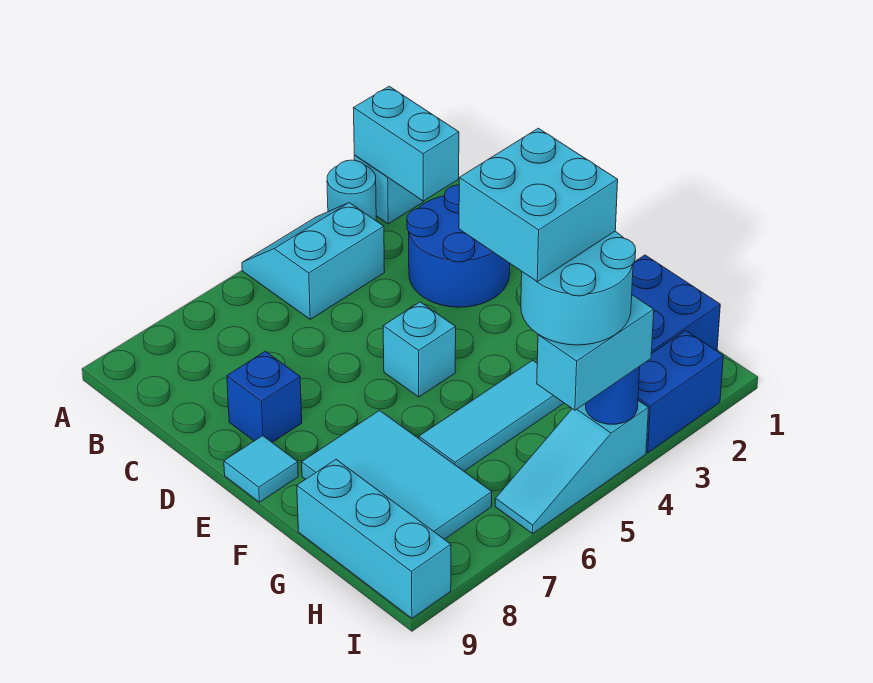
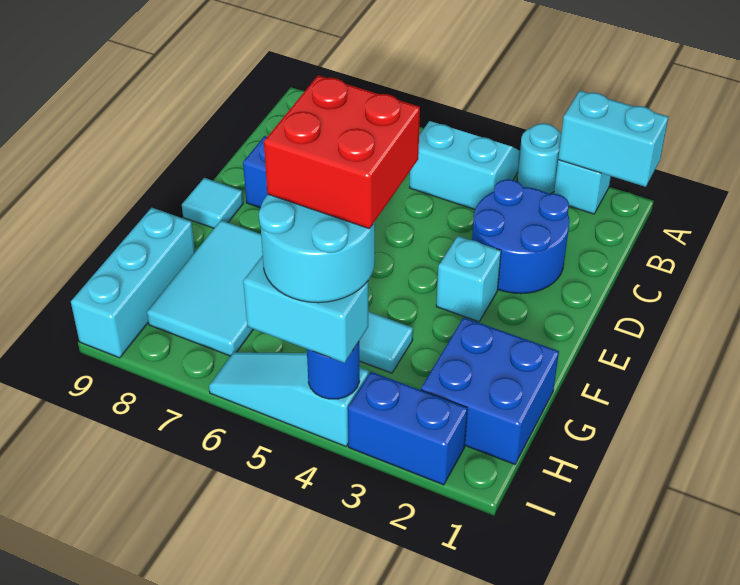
cyan brick A2:B2 level 2 -> cyan brick A1:A2 level 2
cyan brick E5 level 1 -> cyan brick E3 level 1
cyan brick G4:H5 level 5 -> red brick G4:H5 level 5

